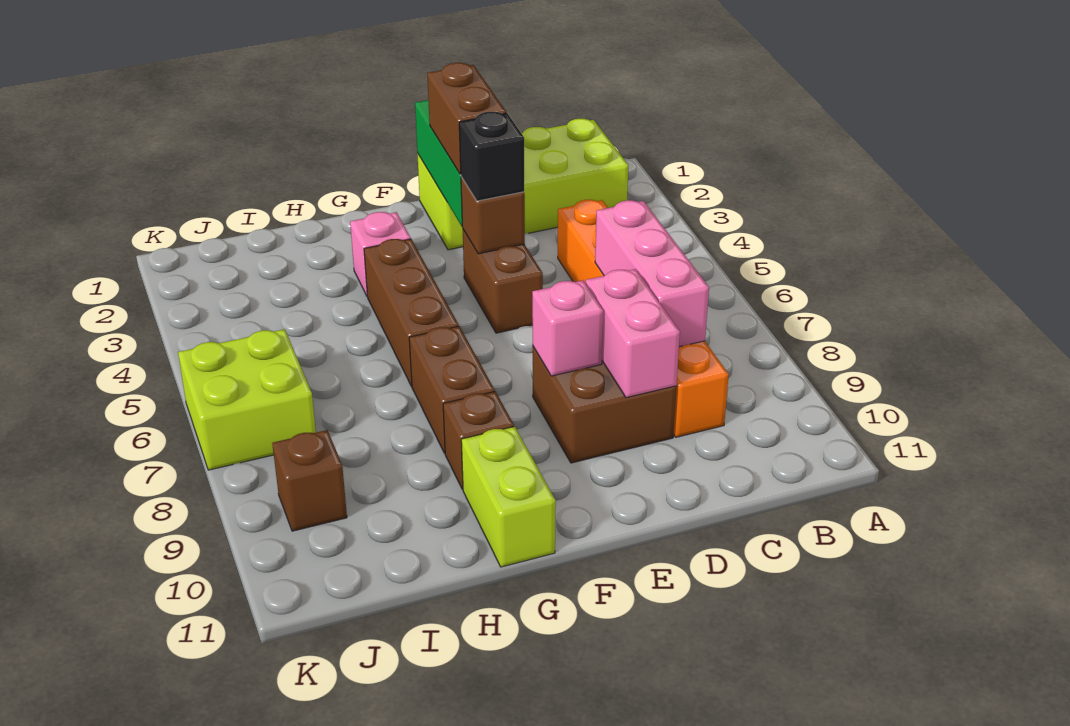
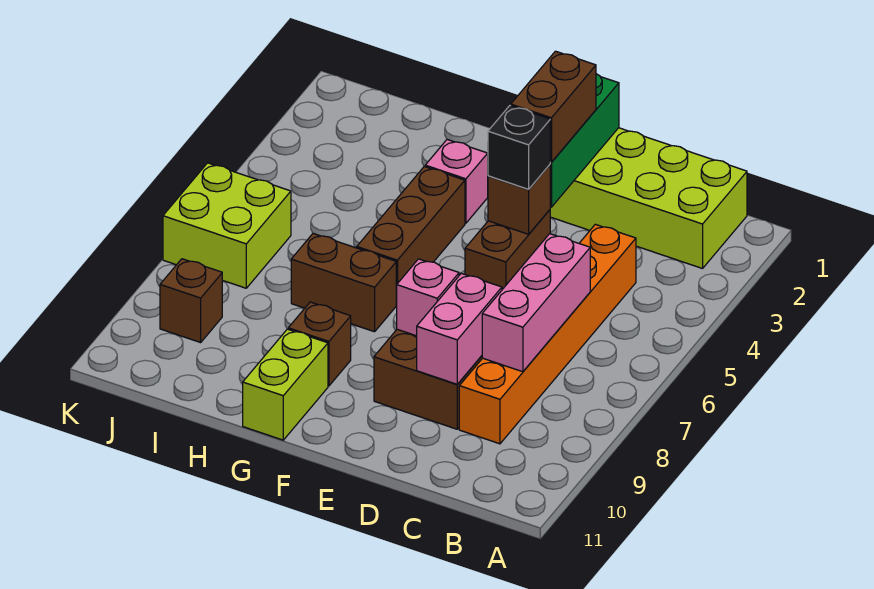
brown brick G7:G8 level 1 -> brown brick G7:H7 level 1

